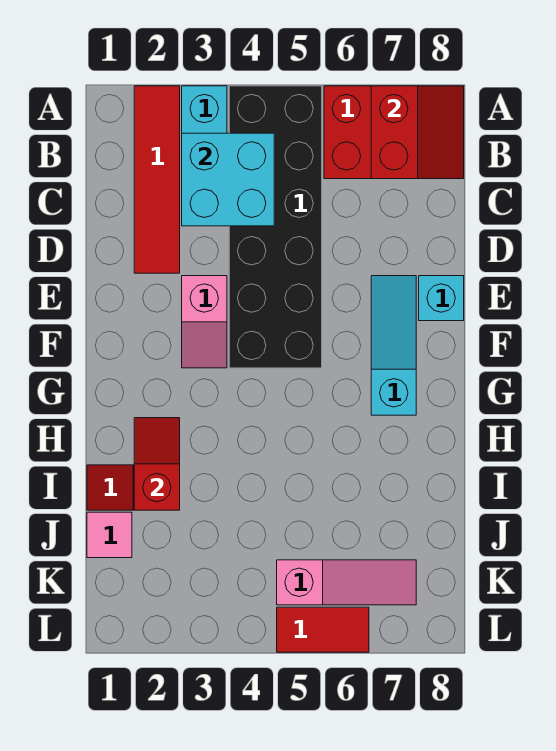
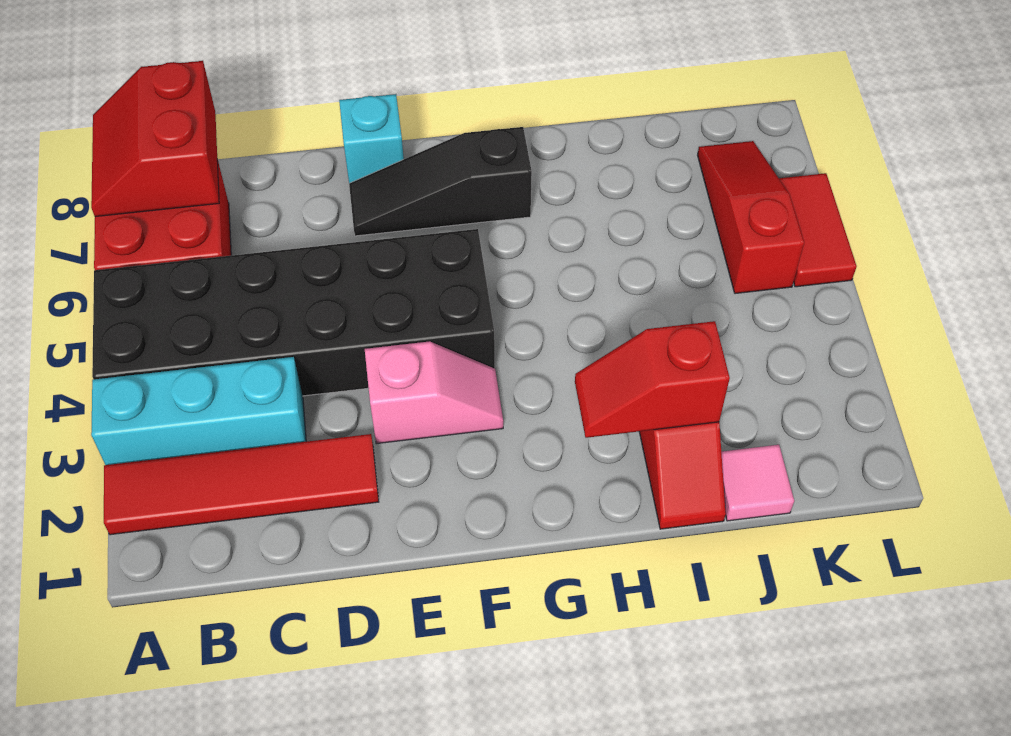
red slope A7:B8 level 2 top 7 -> red slope A7:B8 level 2 top B
cyan brick B3:C4 level 2 -> none
cyan slope E7:G7 level 1 top G -> black slope E7:G7 level 1 top G
pink slope K5:K7 level 1 top 5 -> red slope K5:K7 level 1 top 5

